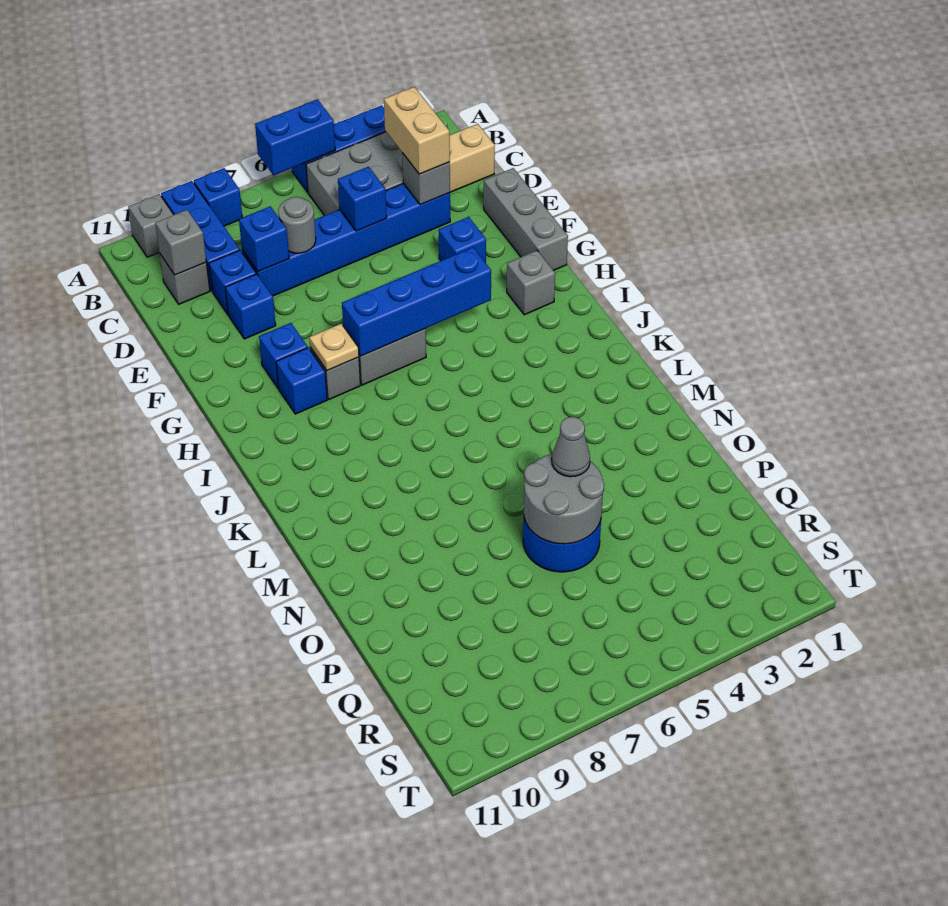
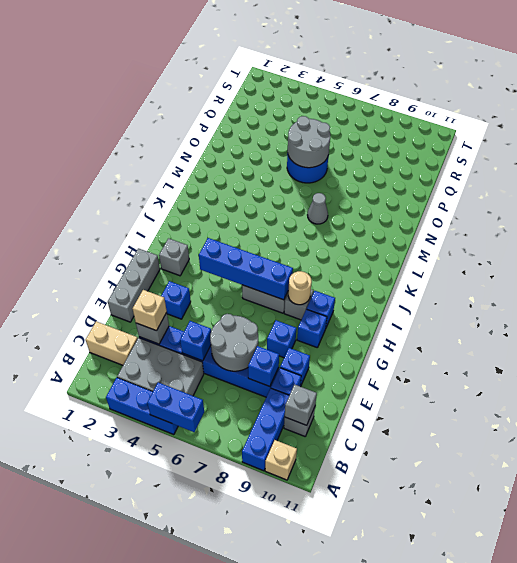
blue brick A8 level 1 -> blue brick F8 level 1
grey brick A10 level 1 -> tan brick A10 level 1
tan brick C3:D3 level 3 -> tan brick D3 level 3
grey round brick D7 level 2 -> grey round brick D6:E7 level 2
tan plate H8 level 2 -> tan round brick H8 level 2
grey cone O5 level 3 -> grey cone M7 level 1

